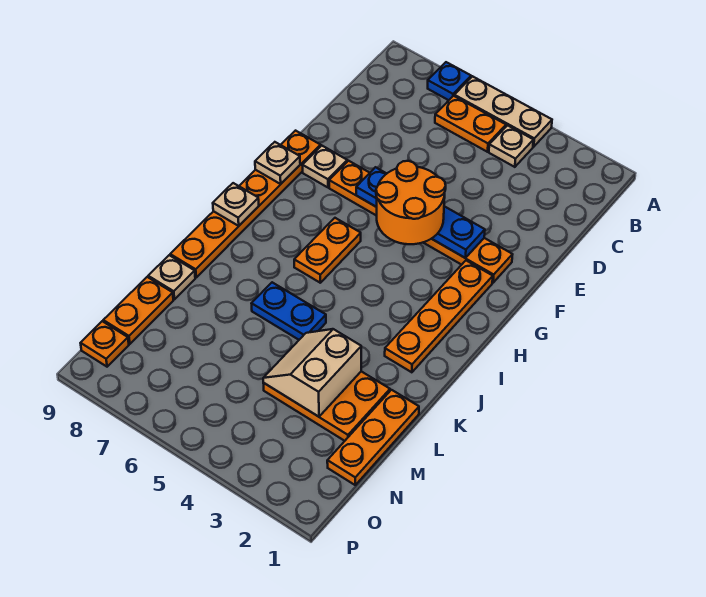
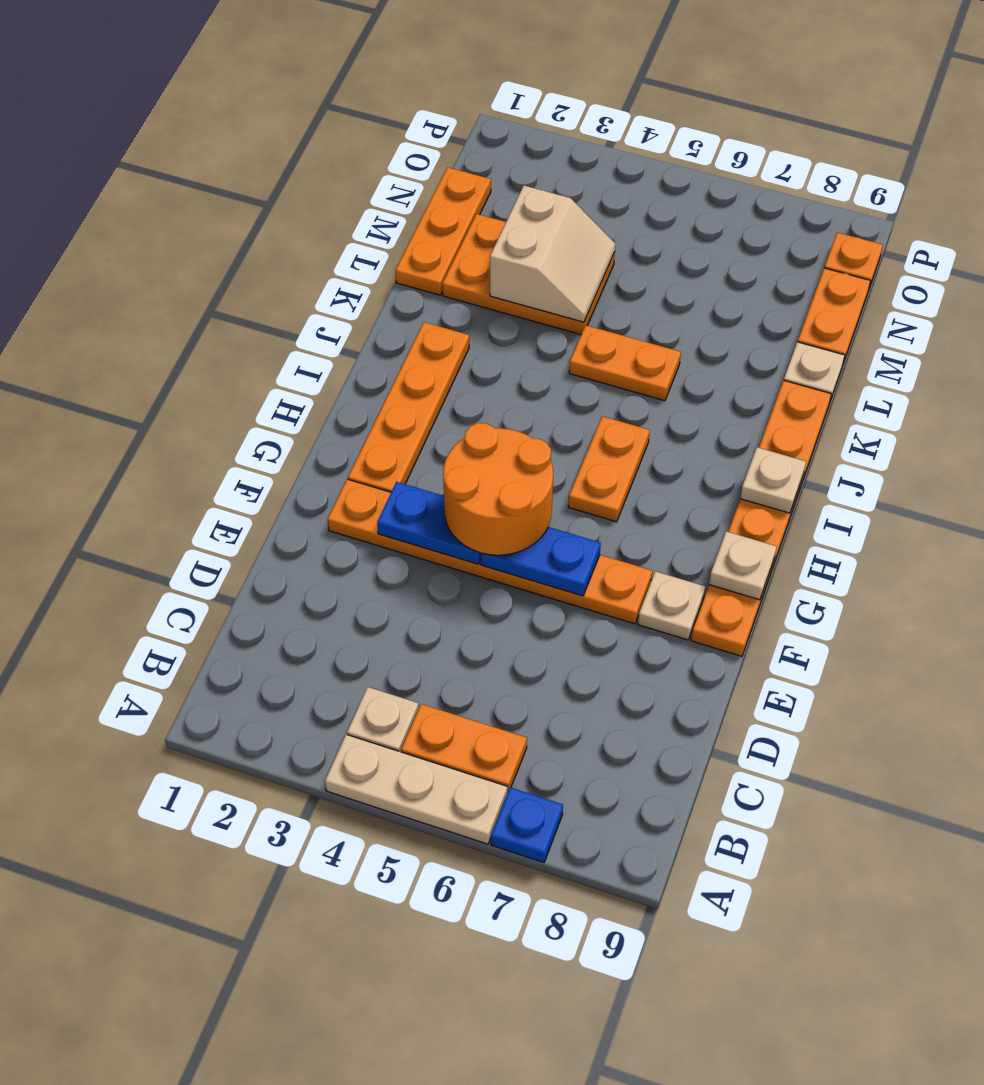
blue plate K5:K6 level 1 -> orange plate K5:K6 level 1

